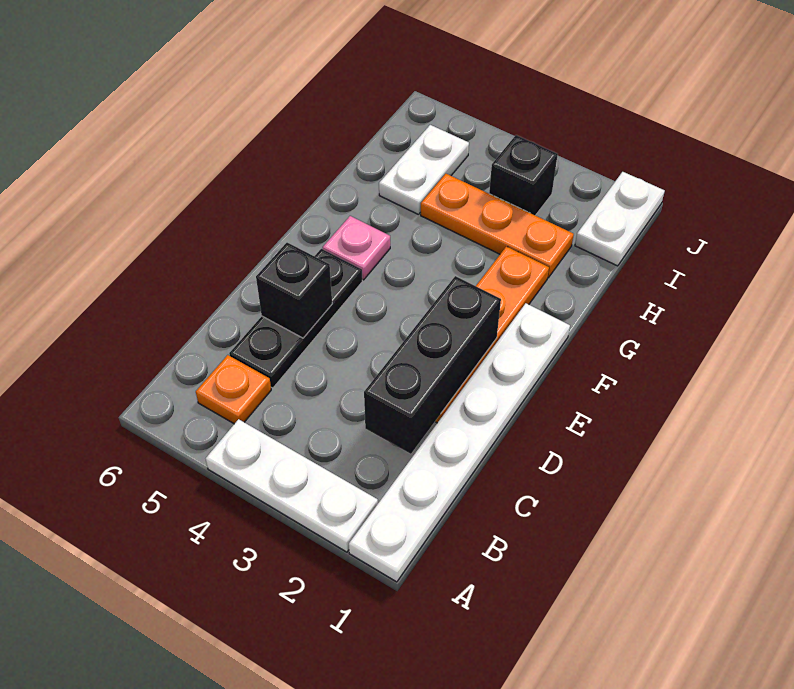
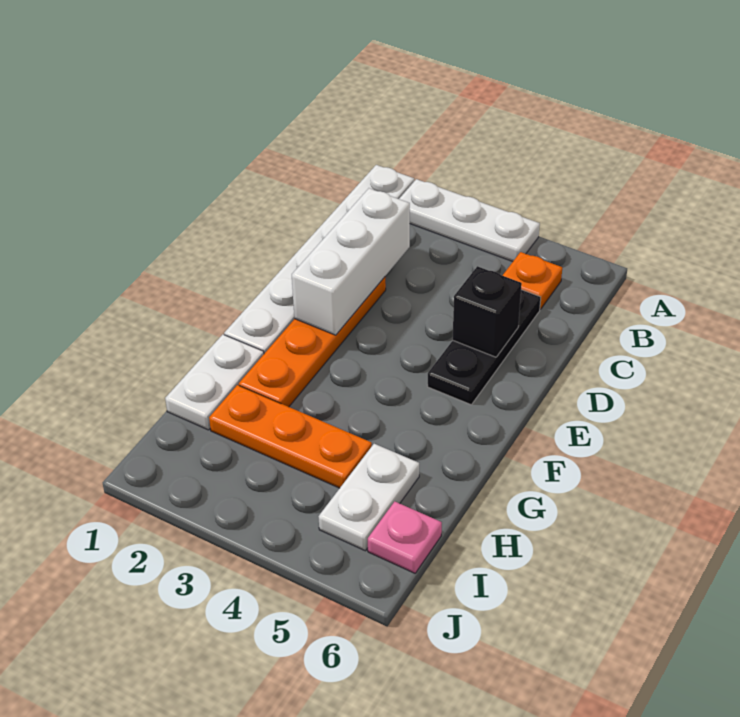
black brick C2:E2 level 2 -> white brick C2:E2 level 2
pink plate F5 level 1 -> pink plate I6 level 1
white plate I1:J1 level 1 -> white plate G1:H1 level 1
black brick I3 level 1 -> none

